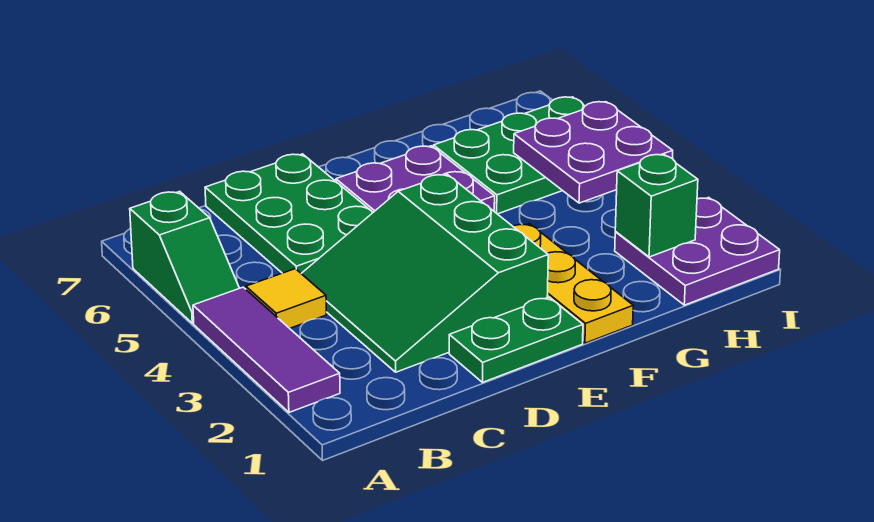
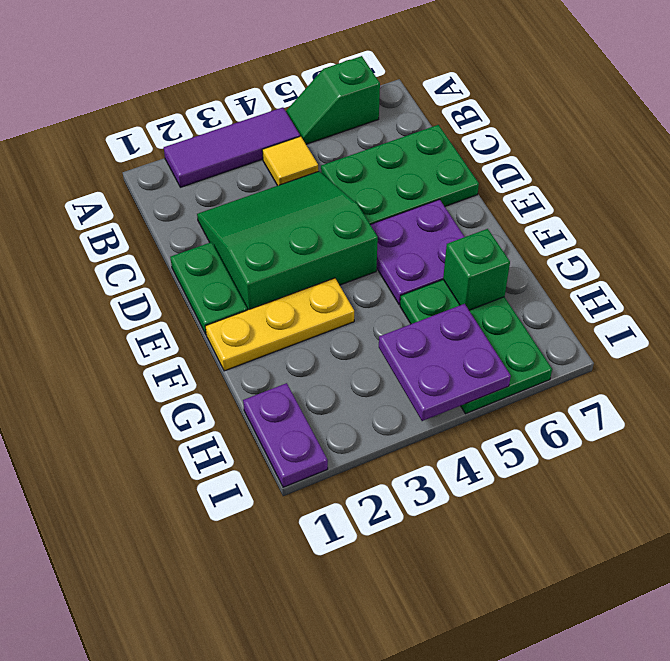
purple plate H1:I2 level 1 -> purple plate H1:I1 level 1
green brick H2 level 2 -> green brick G6 level 2

